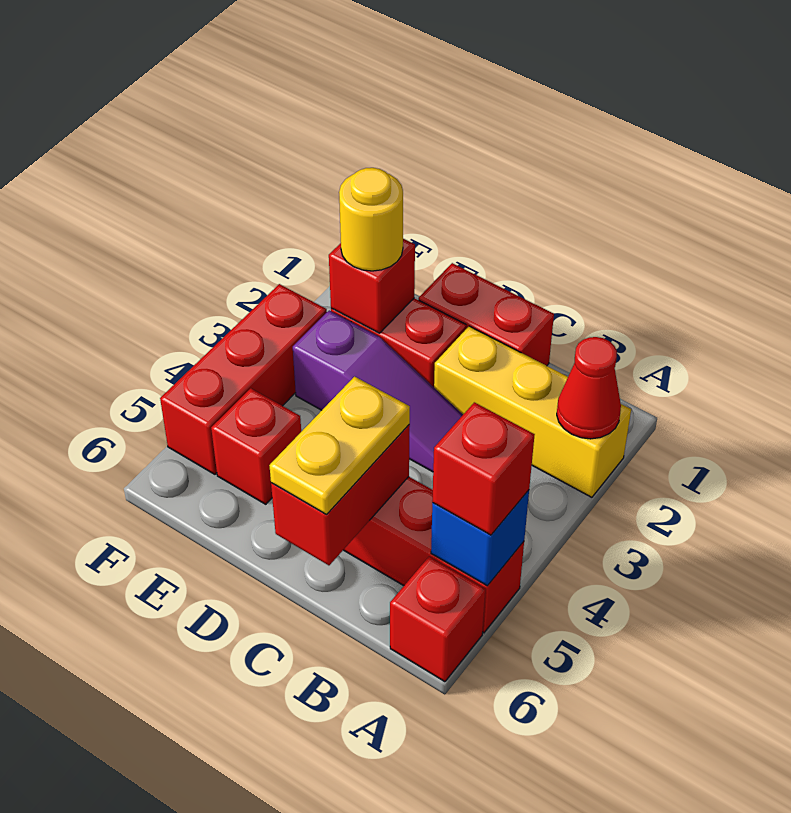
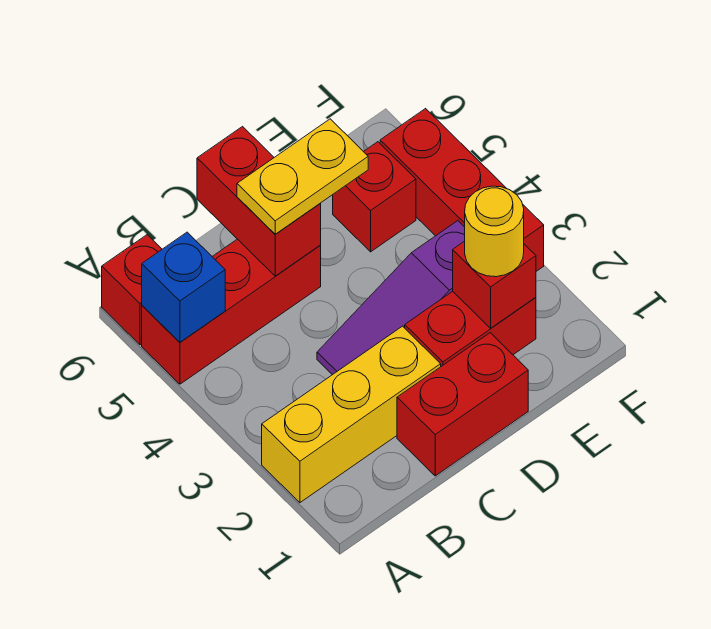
red cone A2 level 2 -> none
red brick A5 level 3 -> none
yellow plate C5:C6 level 3 -> yellow plate C5:D5 level 3

